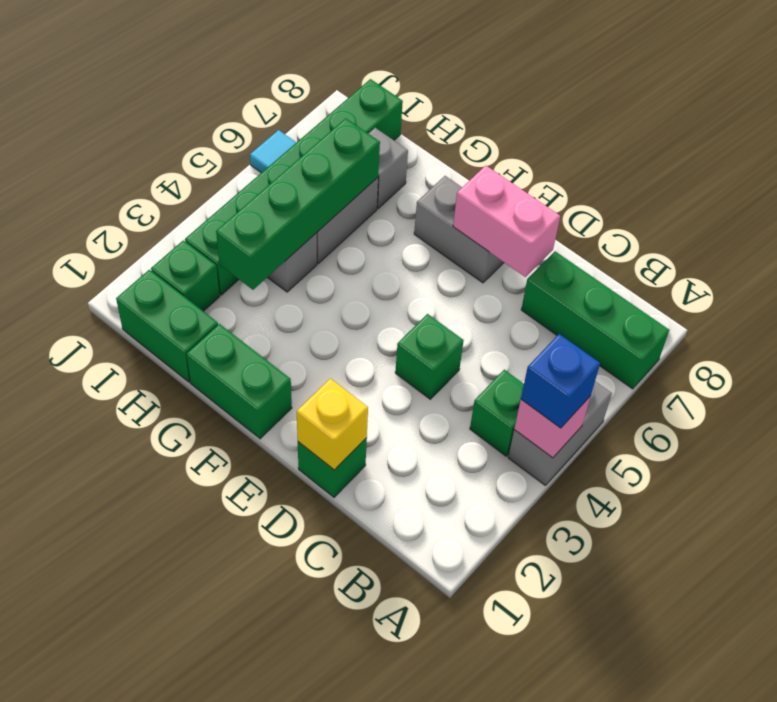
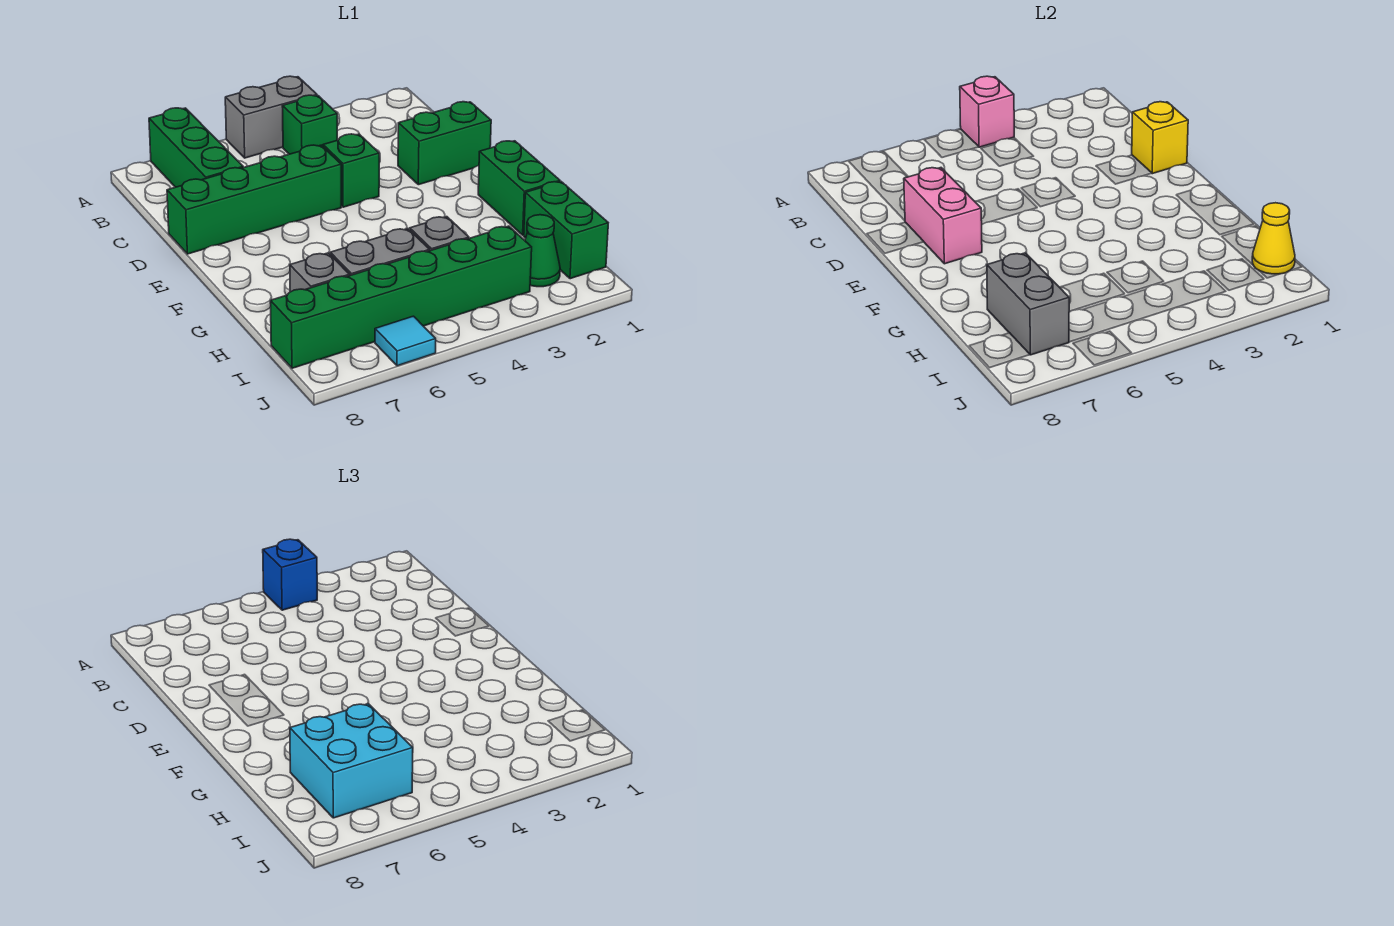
green brick D1 level 1 -> green brick D1:D2 level 1
grey brick E7:F7 level 1 -> grey brick H7:I7 level 2
green brick H3:H6 level 2 -> green brick D5:D8 level 1
none -> cyan brick H6:I7 level 3
none -> yellow cone I1 level 2
green brick I2 level 1 -> green cone I2 level 1

